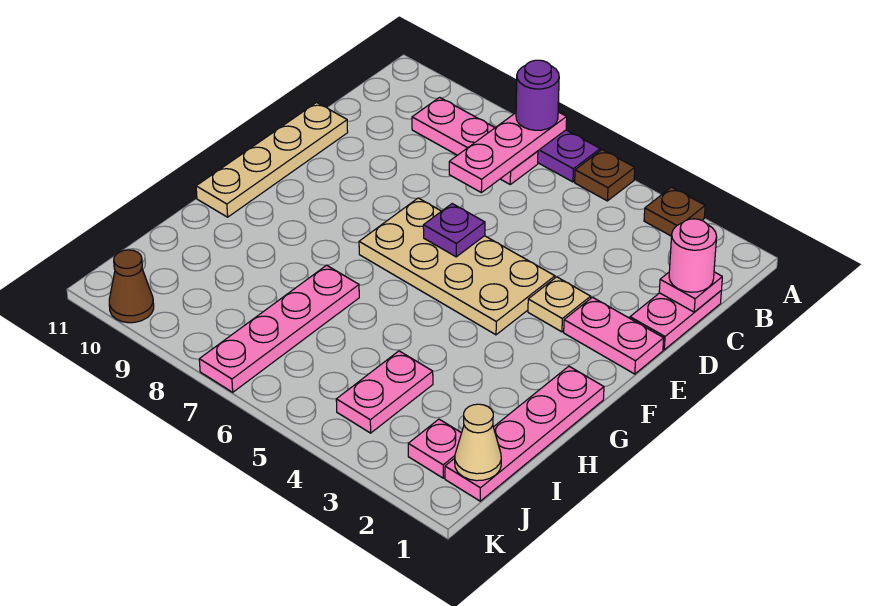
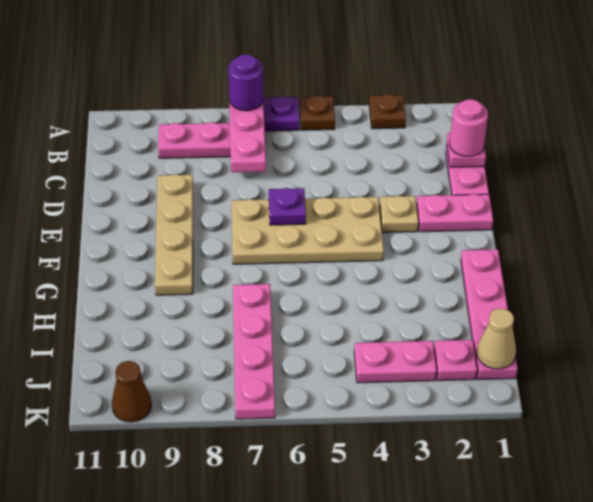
tan plate D11:G11 level 1 -> tan plate D9:G9 level 1
pink plate I4:J4 level 1 -> pink plate J3:J4 level 1

